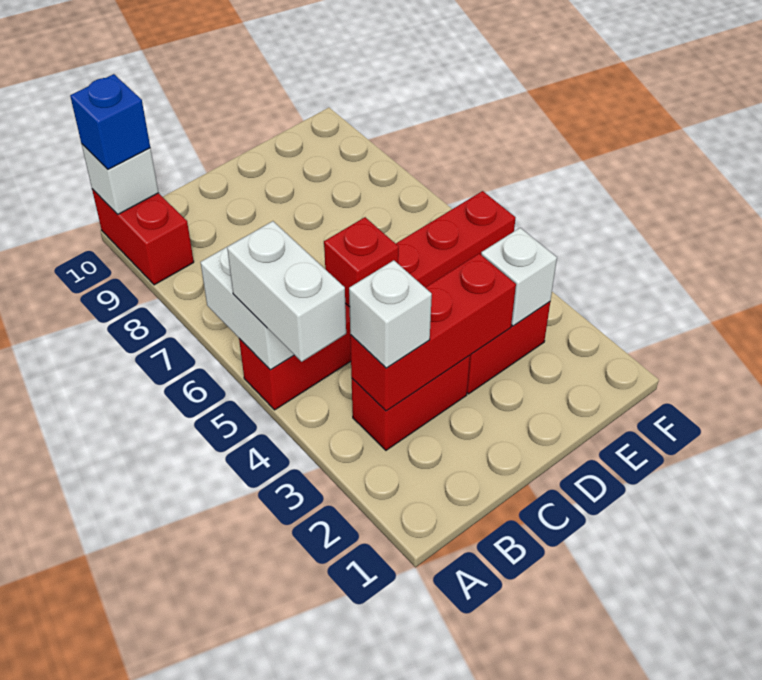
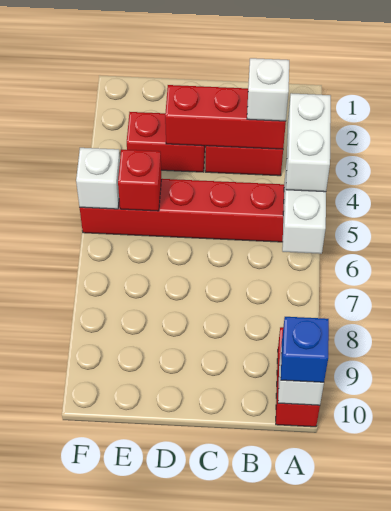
red brick C5 level 2 -> red brick E5 level 2
white brick E3 level 2 -> white brick F5 level 2

